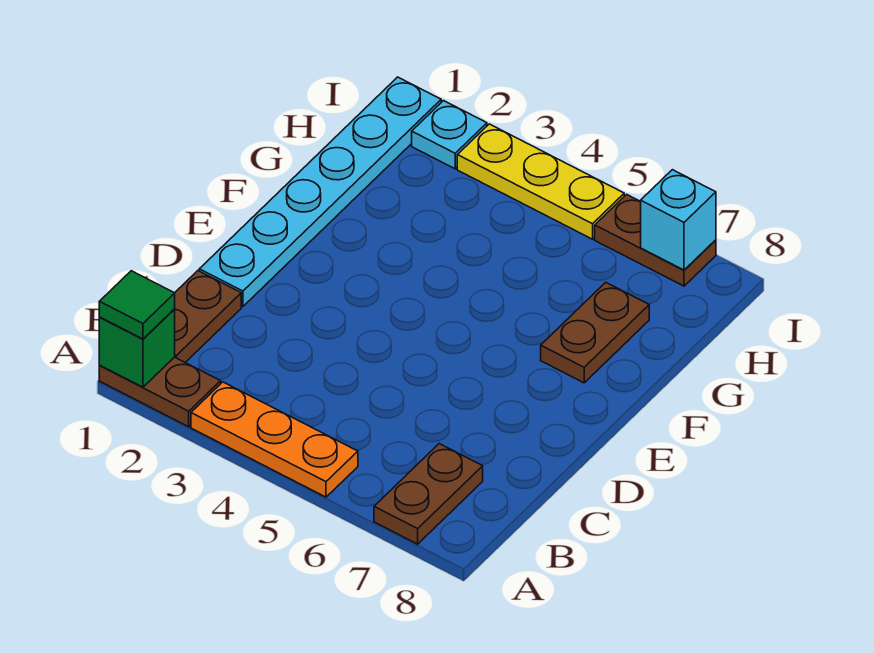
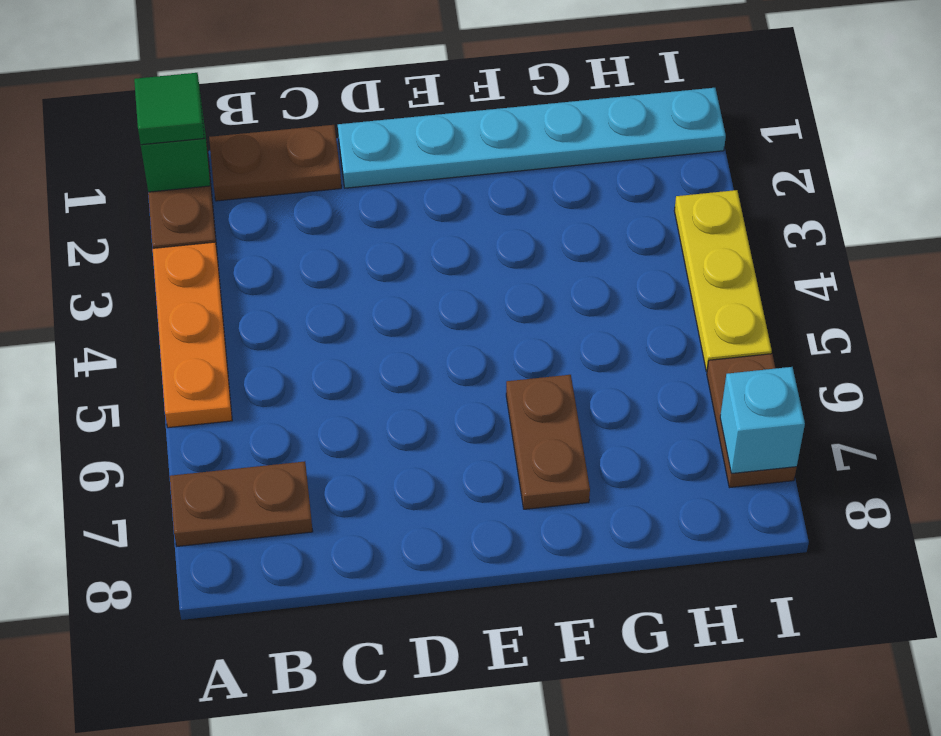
brown plate F7:G7 level 1 -> brown plate F6:F7 level 1
cyan plate I2 level 1 -> none

